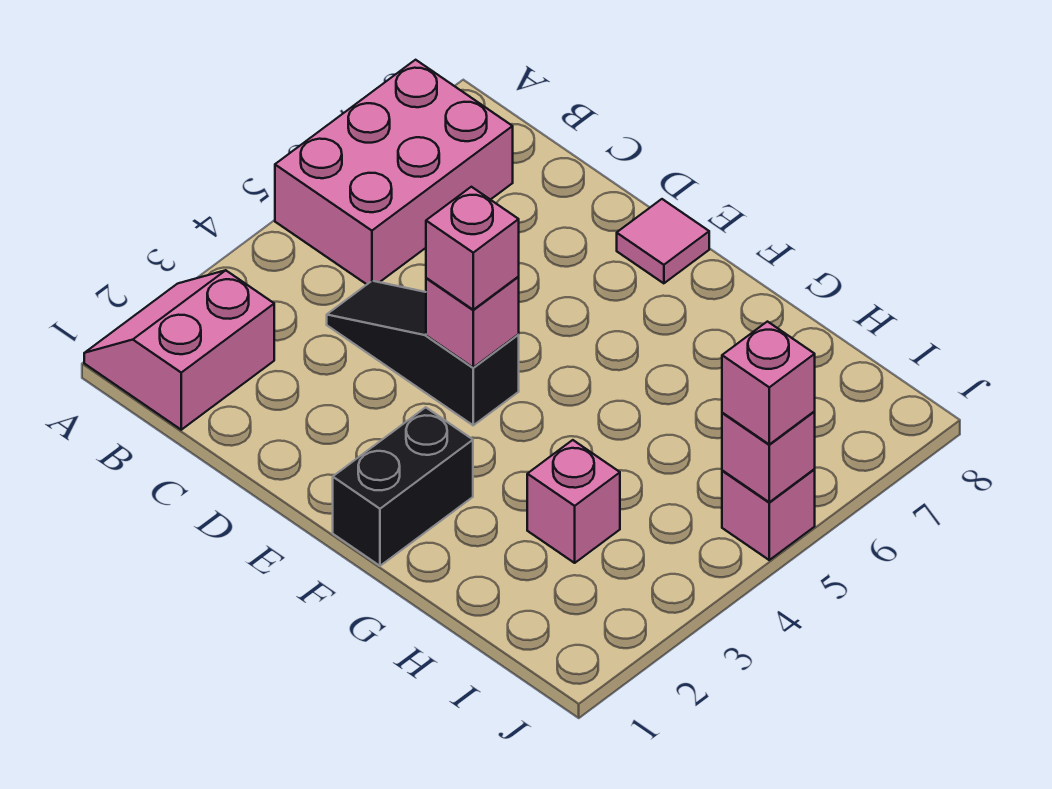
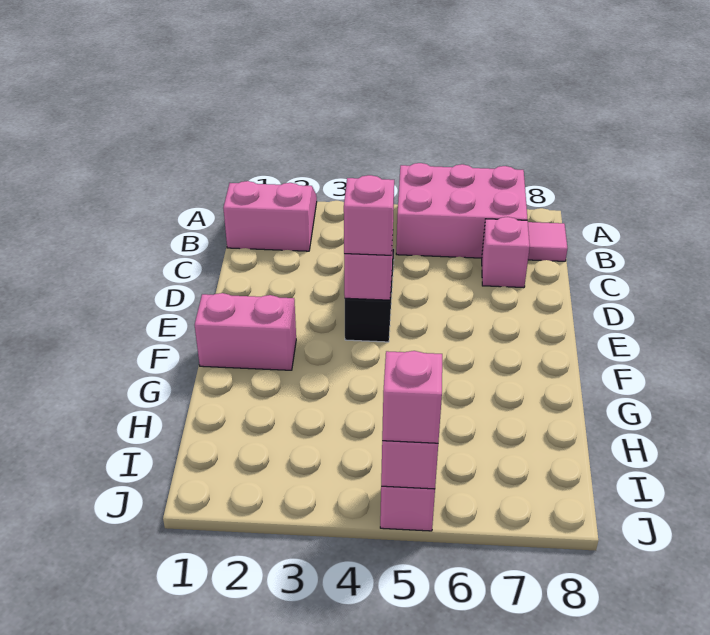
pink tile E8 level 1 -> pink tile B8 level 1
black brick F1:F2 level 1 -> pink brick F1:F2 level 1
pink brick H3 level 1 -> pink brick C7 level 1

